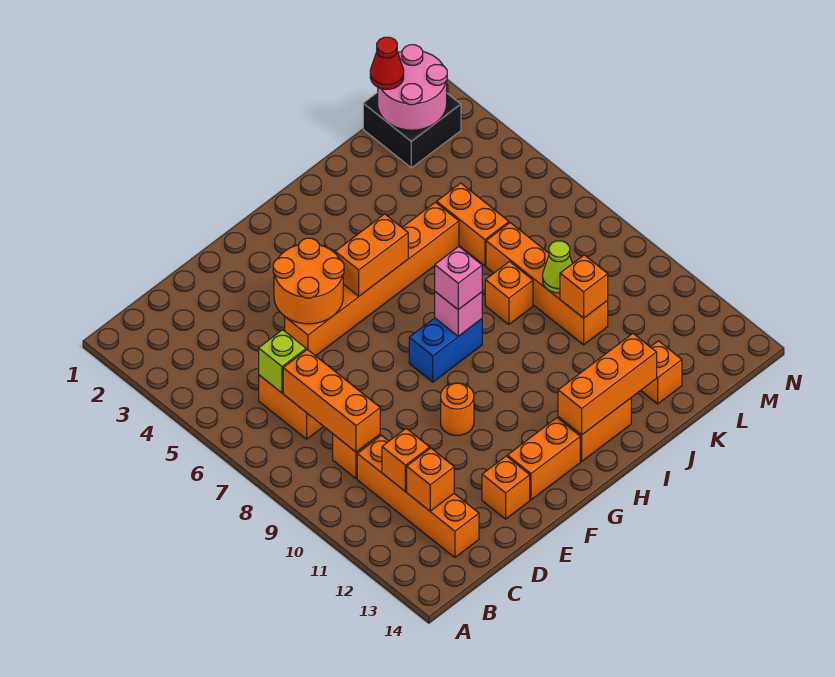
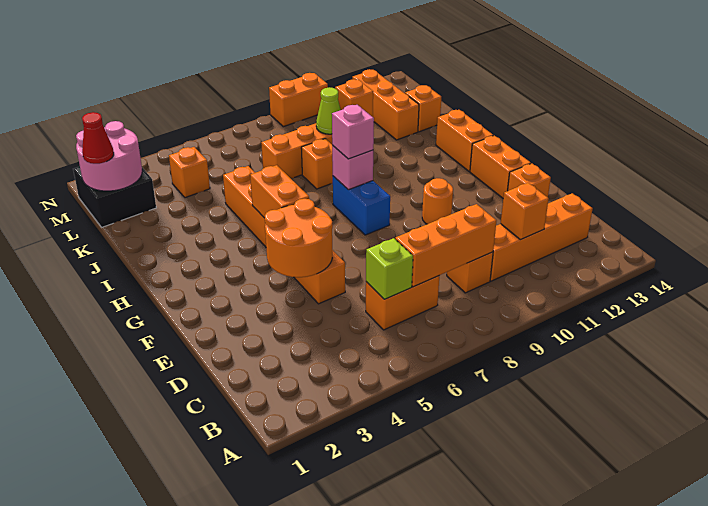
orange brick C12 level 2 -> orange brick L4 level 1
orange brick H13:J13 level 2 -> orange brick K12:M12 level 1
orange brick K5:K6 level 1 -> orange brick N9:N10 level 1

